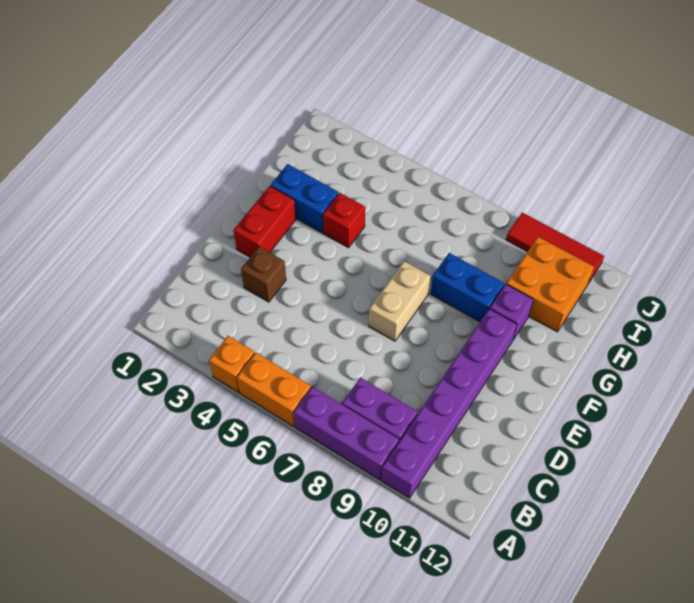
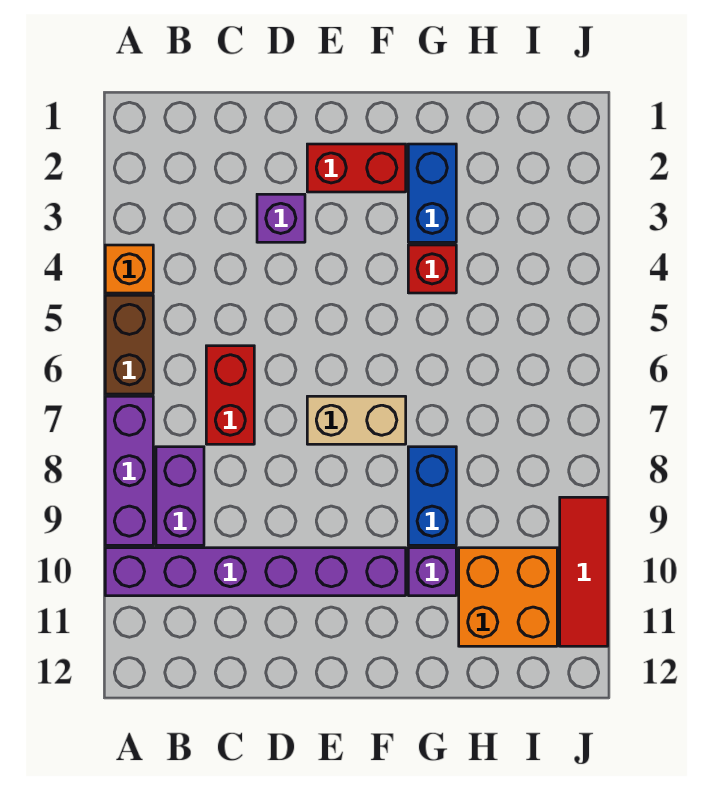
orange brick A5:A6 level 1 -> brown brick A5:A6 level 1
none -> red brick C6:C7 level 1
brown brick D3 level 1 -> purple brick D3 level 1

